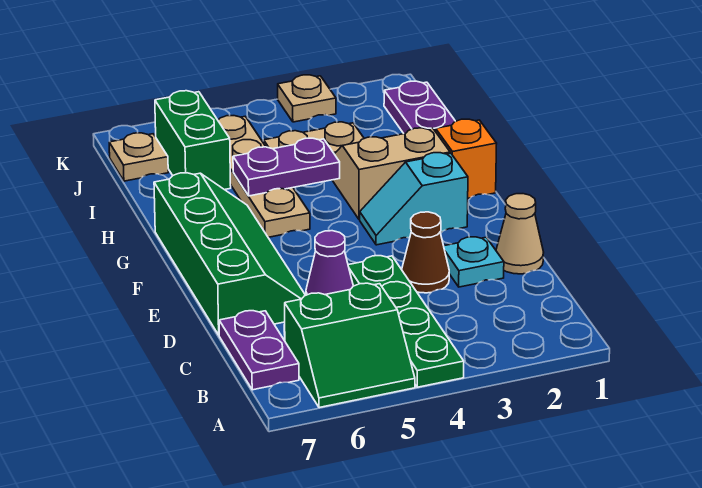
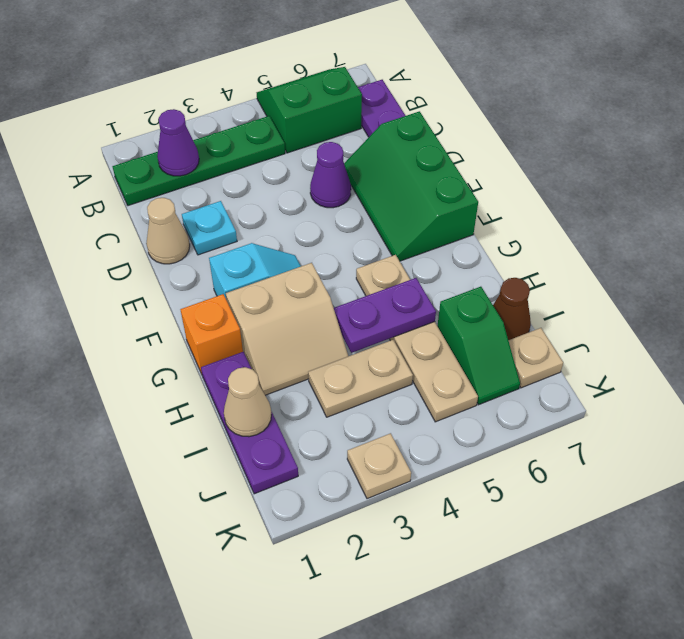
green plate A4:D4 level 1 -> green plate B1:B4 level 1
none -> purple cone B2 level 2
brown cone D3 level 1 -> brown cone I7 level 1
green slope D6:G7 level 1 top 7 -> green slope D6:F7 level 1 top 7
none -> tan cone I1 level 2
green brick I6:J6 level 1 -> green slope I6:J6 level 1 top I

